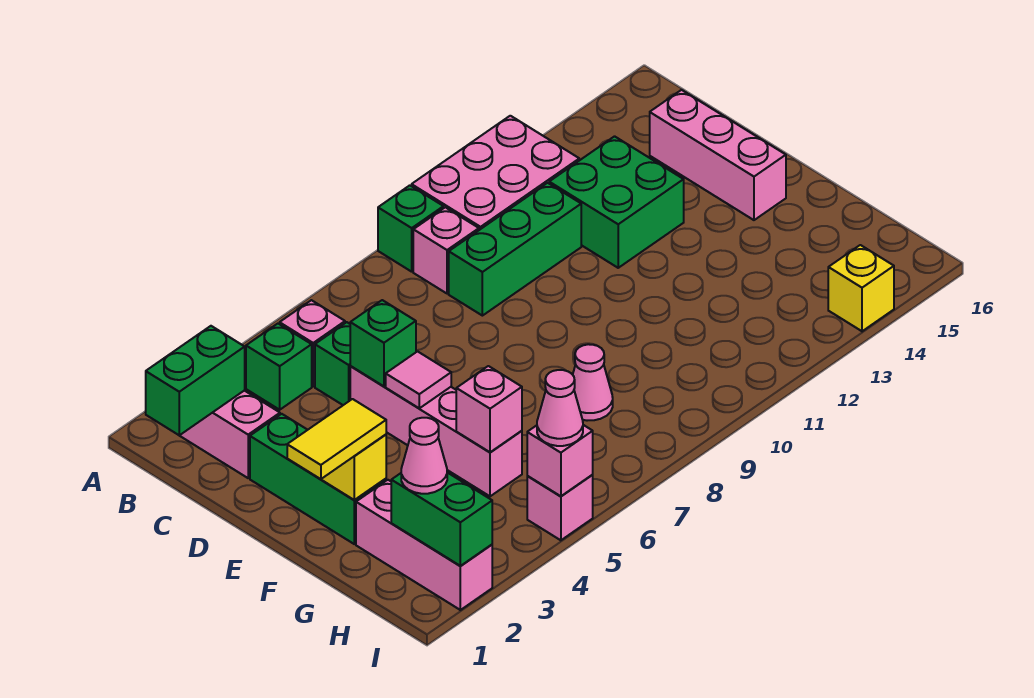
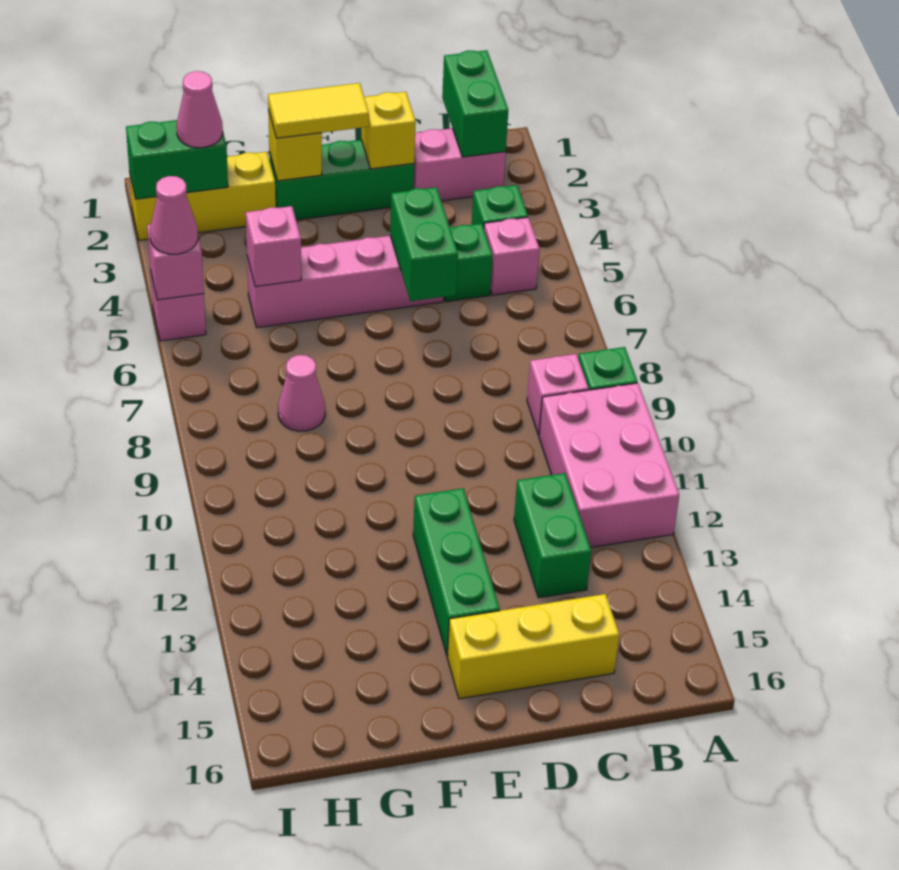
green brick C9:C11 level 1 -> green brick E12:E14 level 1
green brick C12:D13 level 1 -> green brick C12:C13 level 1
pink brick C15:E15 level 1 -> yellow brick C15:E15 level 1
green brick D5 level 2 -> green brick D5:D6 level 2
pink tile E5 level 2 -> none
yellow tile F1:F2 level 3 -> yellow tile E2:F2 level 3
pink brick G2:I2 level 1 -> yellow brick G2:I2 level 1
yellow brick I14 level 1 -> yellow brick D2 level 2

